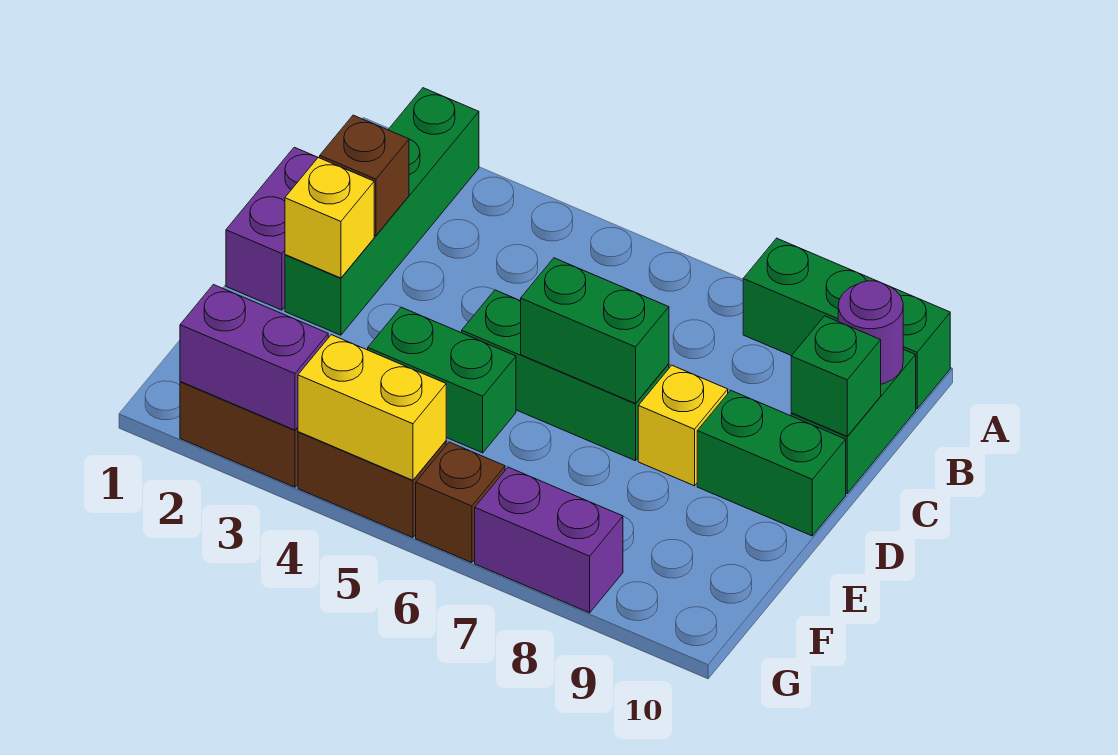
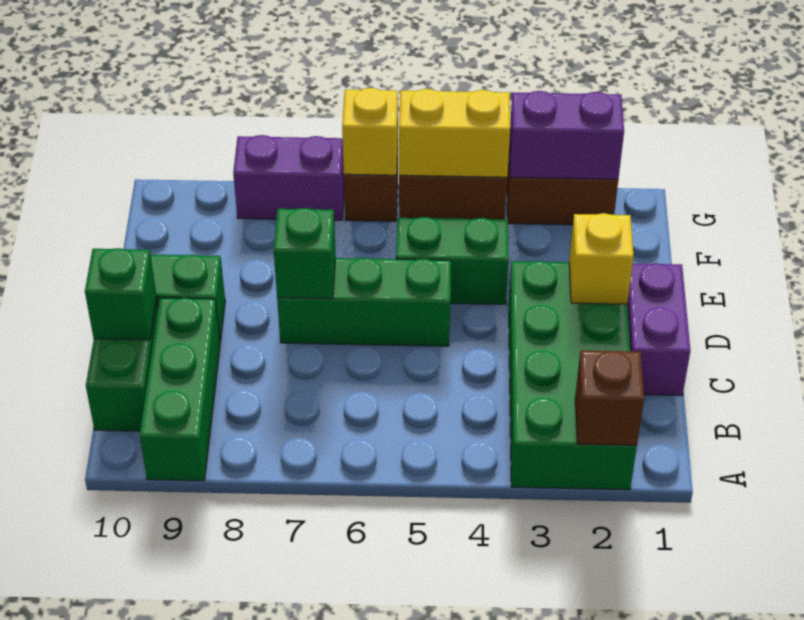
green brick A2:D2 level 1 -> green brick A2:D3 level 1
green brick A8:A10 level 1 -> green brick A9:C9 level 1
purple round brick B10 level 2 -> none
brown brick C2 level 2 -> brown brick A2 level 2
green brick D6:D7 level 2 -> green brick D7 level 2
yellow brick D8 level 1 -> yellow brick G6 level 2

